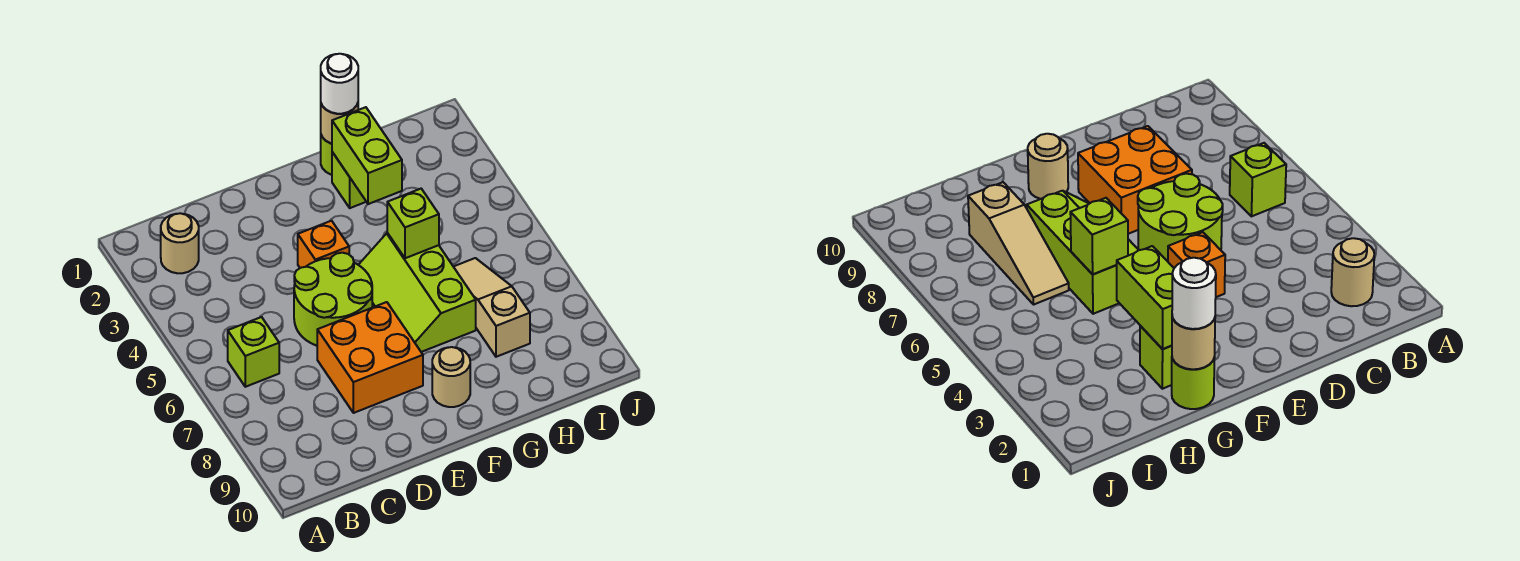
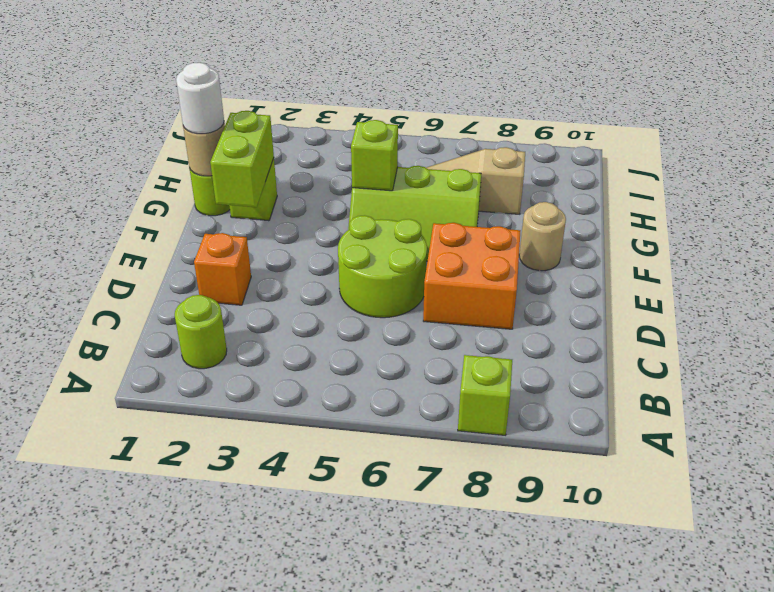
tan round brick B2 level 1 -> lime round brick B2 level 1
lime brick B6 level 1 -> lime brick A8 level 1
orange brick E4 level 1 -> orange brick D2 level 1
lime brick G2:G3 level 2 -> lime brick F2:G2 level 2

